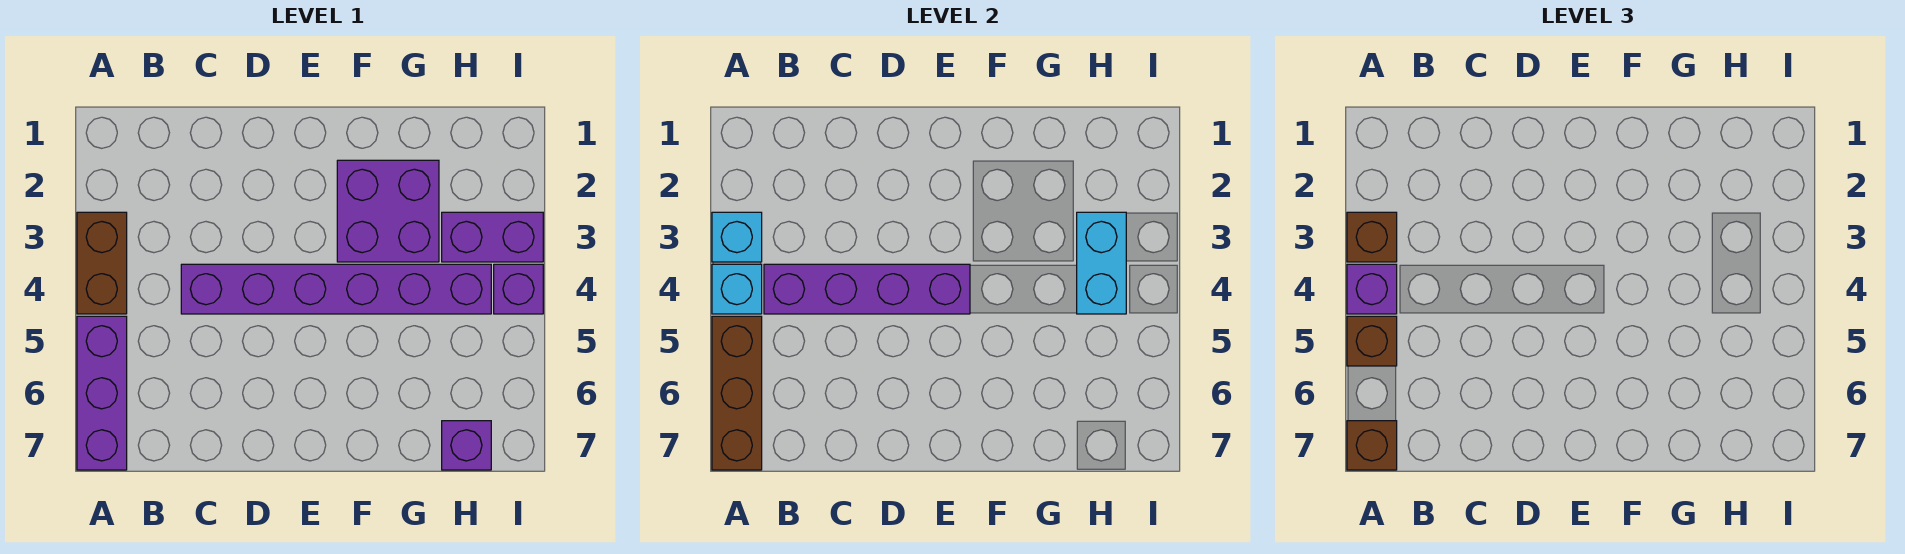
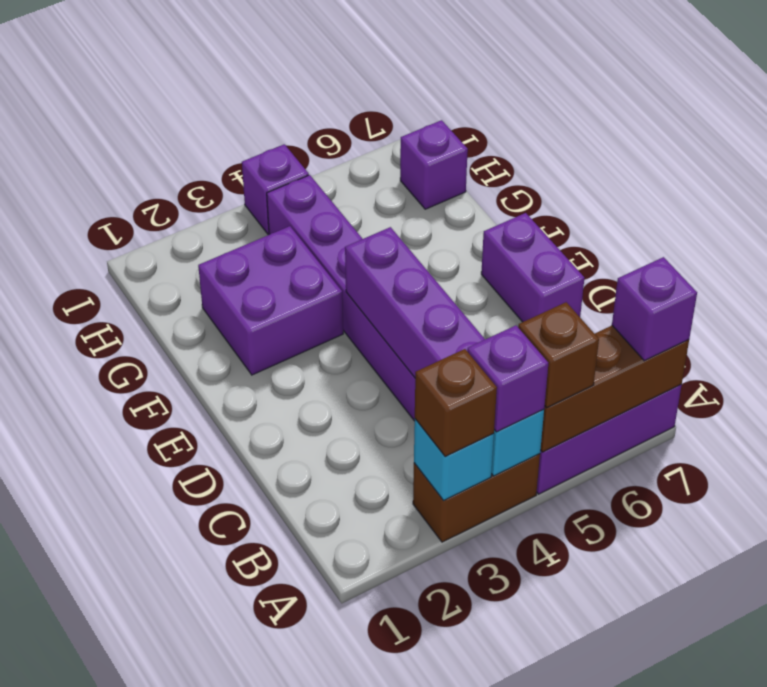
brown brick A7 level 3 -> purple brick A7 level 3
purple brick H3:I3 level 1 -> purple brick D7:E7 level 1
cyan brick H3:H4 level 2 -> none

